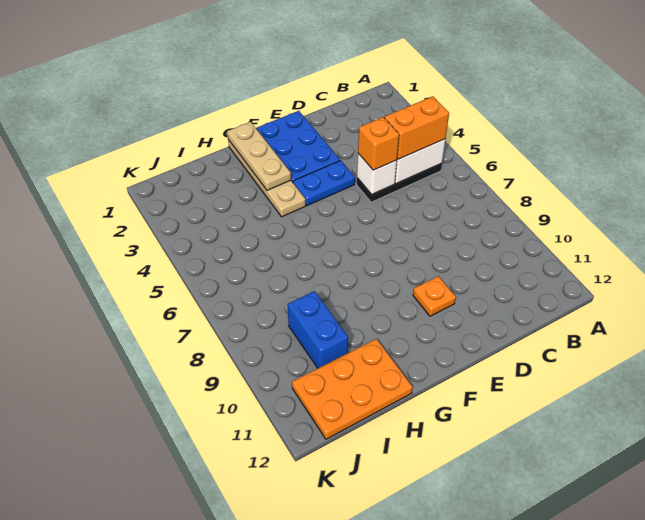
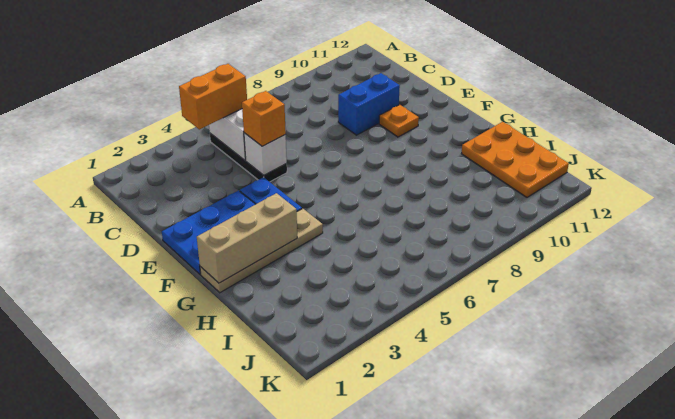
orange brick B5:C5 level 3 -> orange brick B4:B5 level 3
tan plate G1:G3 level 2 -> tan brick G1:G3 level 2
blue brick I9:I10 level 1 -> blue brick D9:D10 level 1

